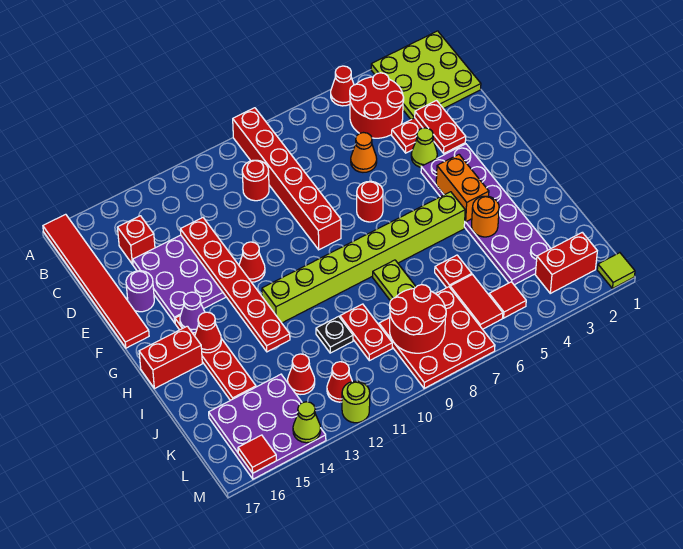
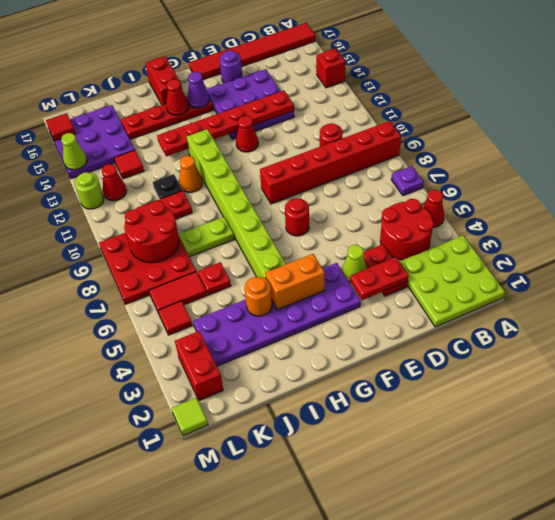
none -> purple plate A7 level 1
red brick C15 level 1 -> red brick A14 level 1
orange cone D6 level 1 -> orange cone I11 level 1
red cone K13 level 1 -> red tile K13 level 1

